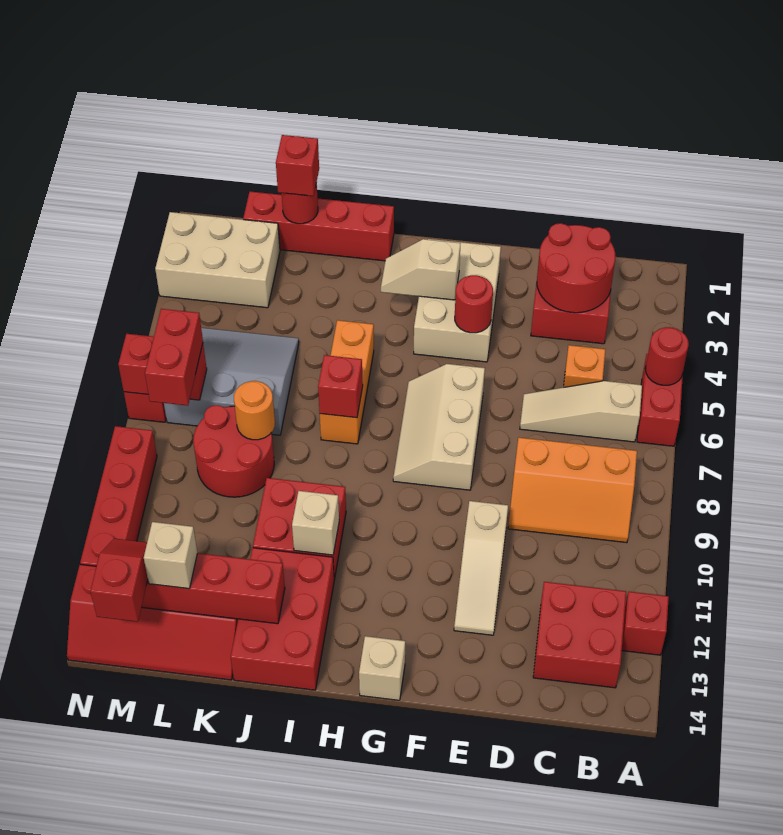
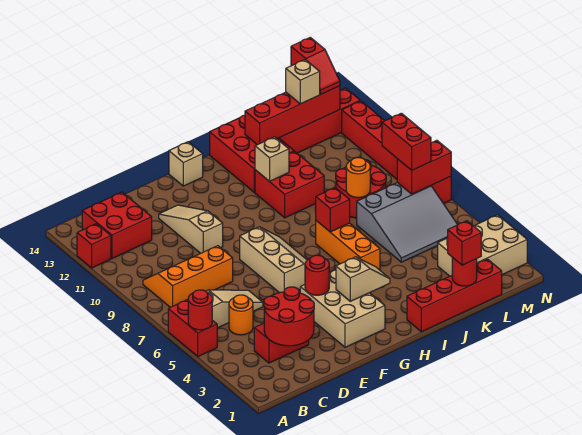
orange brick C5 level 1 -> orange round brick C5 level 1

